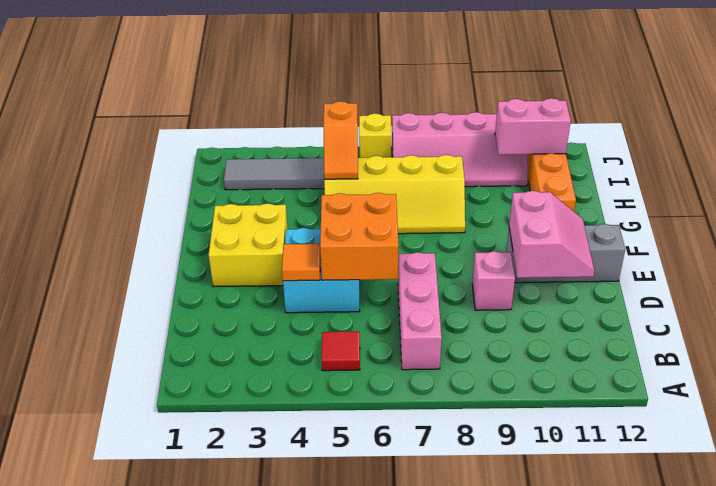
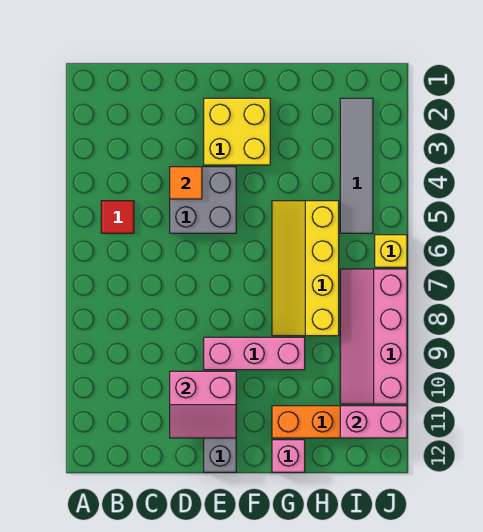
pink brick B7:D7 level 1 -> pink brick E9:G9 level 1
cyan brick D4:E5 level 1 -> grey brick D4:E5 level 1
orange brick D5:E6 level 2 -> none
pink brick D9 level 1 -> pink brick G12 level 1
orange slope H5:I5 level 2 top I -> none
pink brick I10:I11 level 2 -> pink brick I11:J11 level 2

